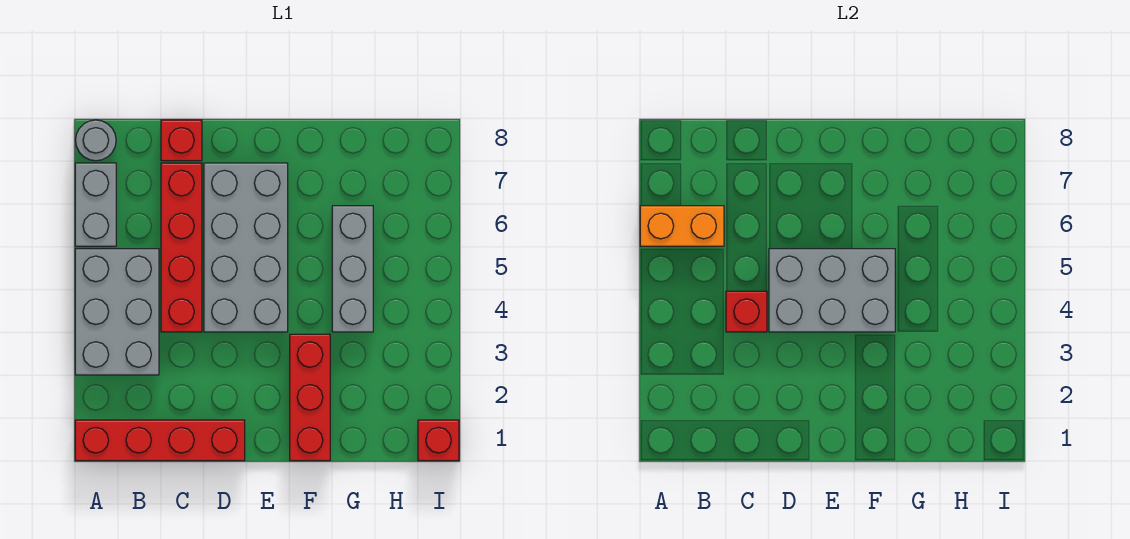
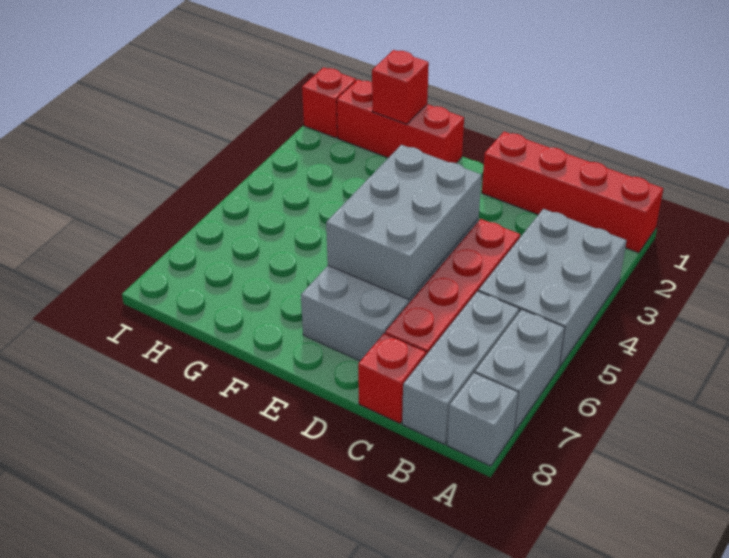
orange brick A6:B6 level 2 -> none
grey round brick A8 level 1 -> grey brick A8 level 1
red brick C4 level 2 -> red brick G1 level 2
grey brick D4:F5 level 2 -> grey brick D4:E6 level 2
red brick F1:F3 level 1 -> red brick F1:H1 level 1
grey brick G4:G6 level 1 -> grey brick B6:B8 level 1

